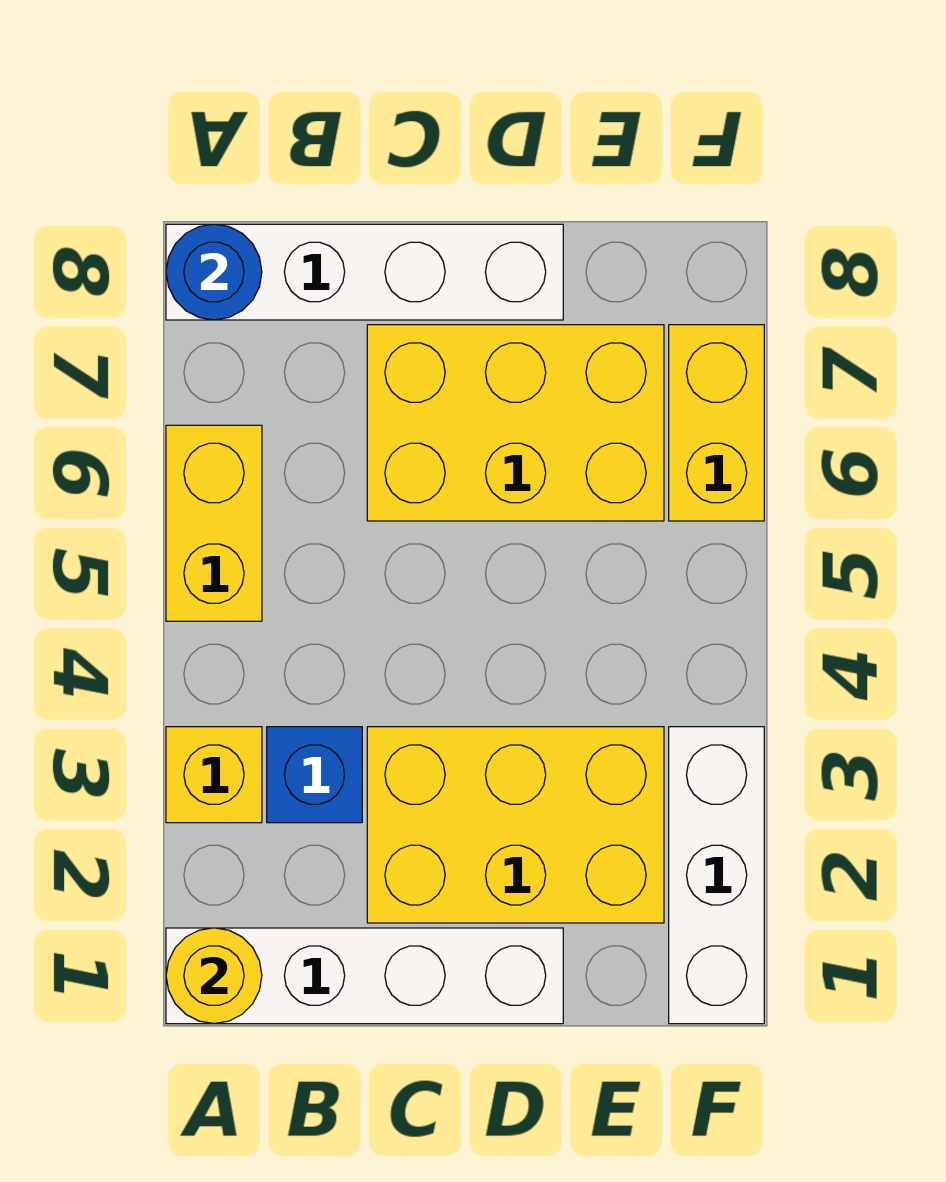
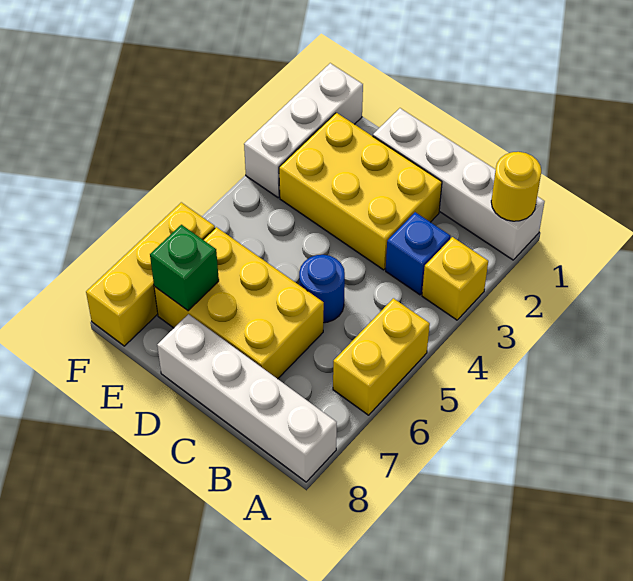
blue round brick A8 level 2 -> blue round brick C5 level 1
none -> green brick E7 level 2
yellow brick F6:F7 level 1 -> yellow brick F6:F8 level 1

